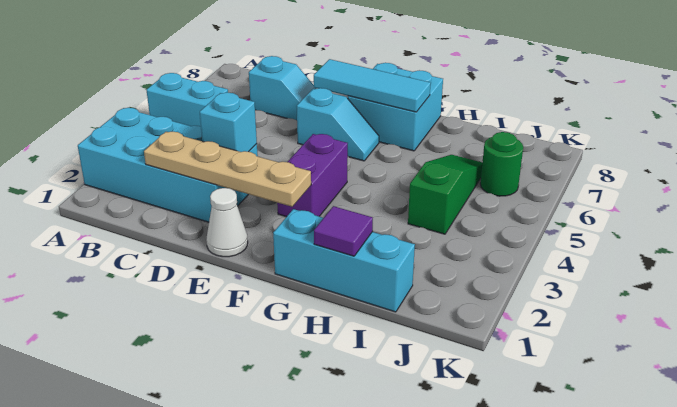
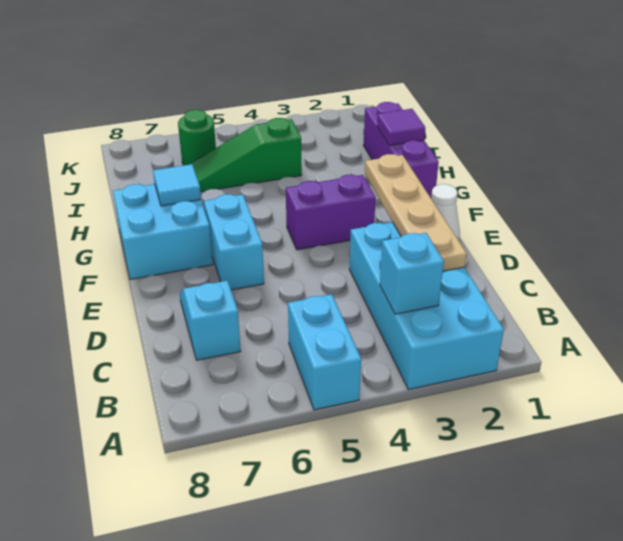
cyan brick D3 level 2 -> cyan brick B3 level 2
cyan slope E6:F6 level 1 top E -> cyan brick E6:F6 level 1
cyan tile E7:G7 level 2 -> cyan tile G7 level 2
cyan brick G1:I1 level 1 -> purple brick G1:I1 level 1

